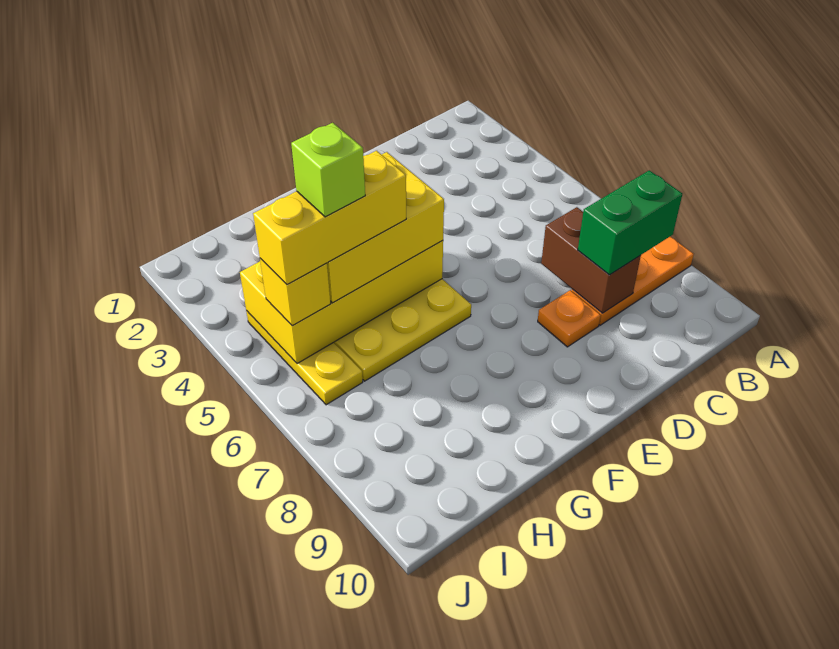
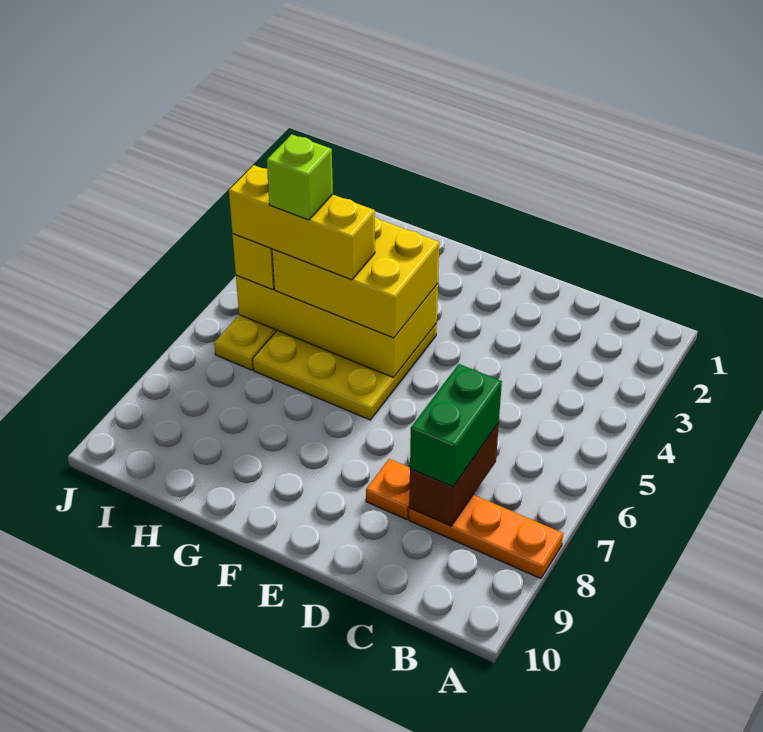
green brick B8:C8 level 3 -> green brick C7:C8 level 3

